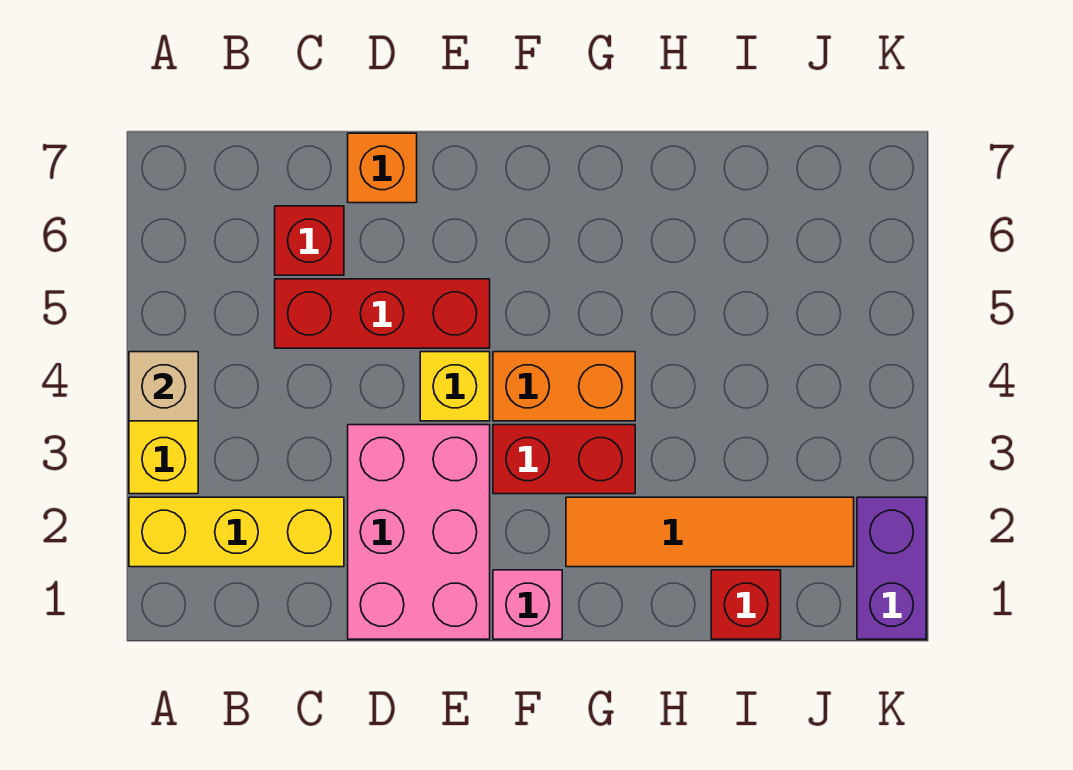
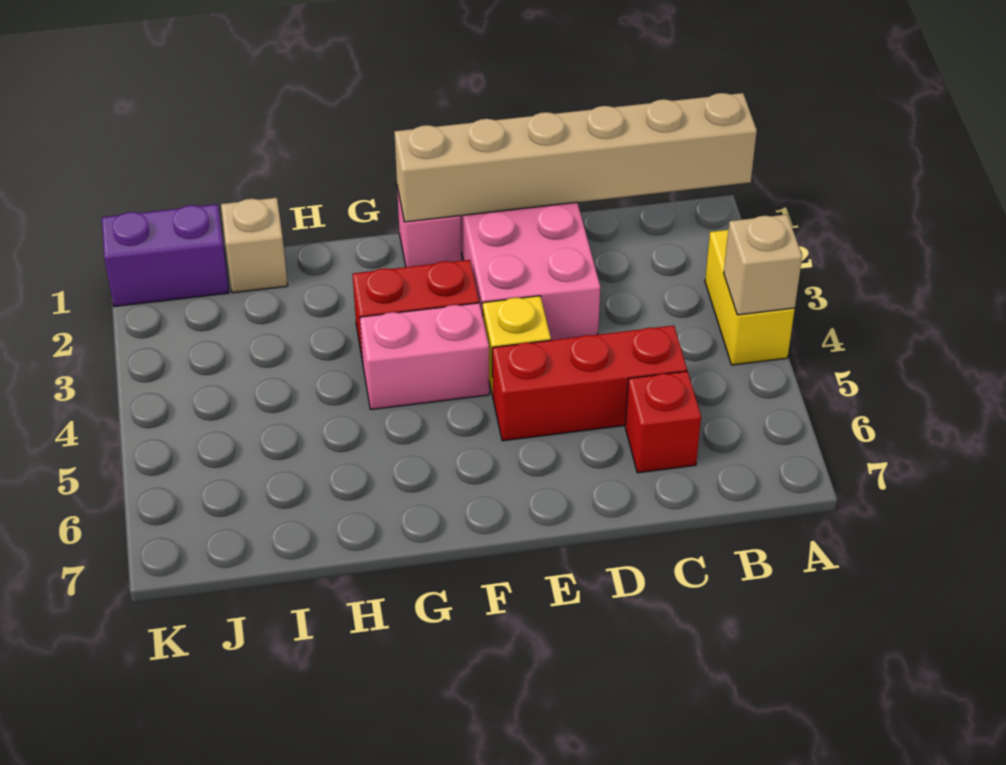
none -> tan brick A1:F1 level 2
yellow brick A2:C2 level 1 -> none
orange brick D7 level 1 -> none
orange brick F4:G4 level 1 -> pink brick F4:G4 level 1
orange tile G2:J2 level 1 -> none
red brick I1 level 1 -> tan brick I1 level 1
purple brick K1:K2 level 1 -> purple brick J1:K1 level 1

